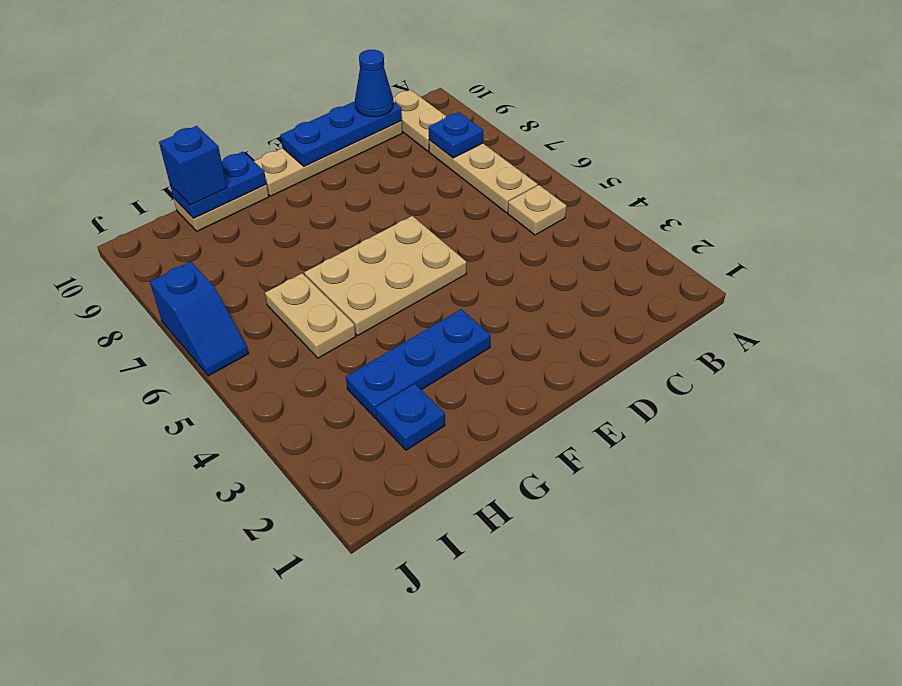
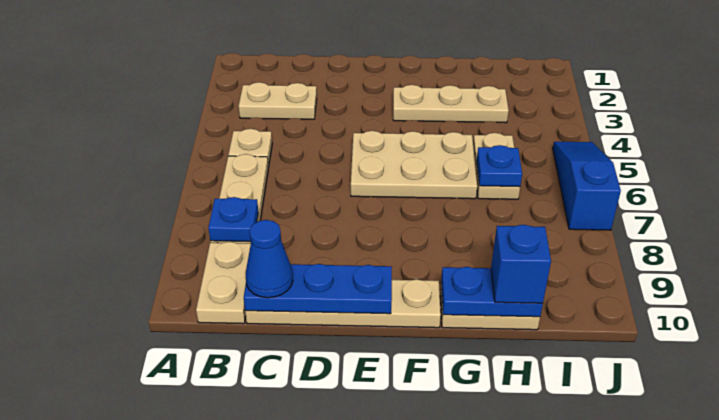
none -> tan plate B3:C3 level 1
blue plate F3:H3 level 1 -> tan plate F3:H3 level 1
blue plate H2 level 1 -> blue plate H6 level 2
blue slope J6:J7 level 1 top 7 -> blue slope J5:J7 level 1 top 7

